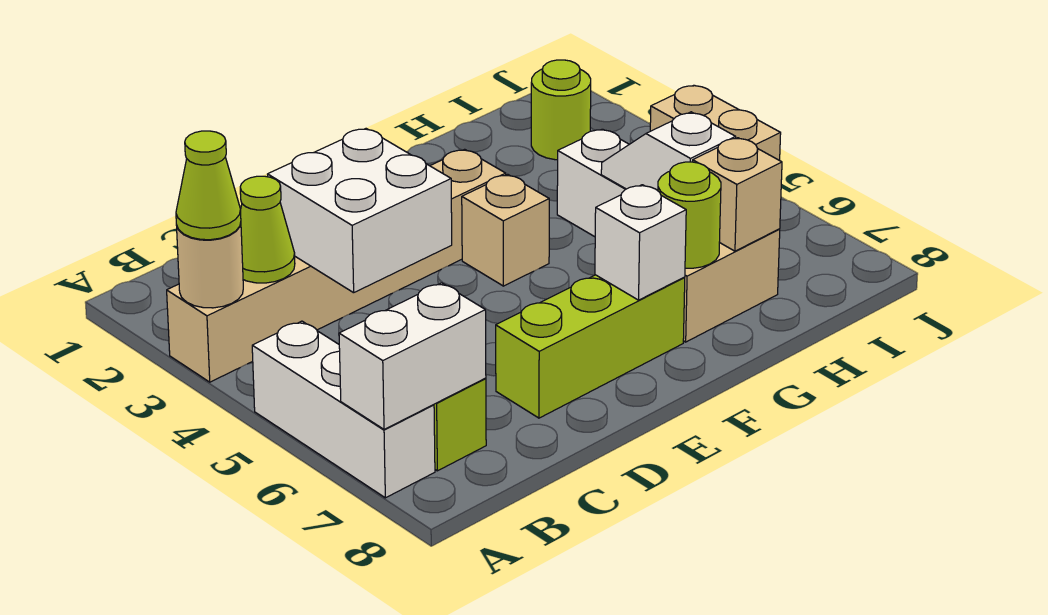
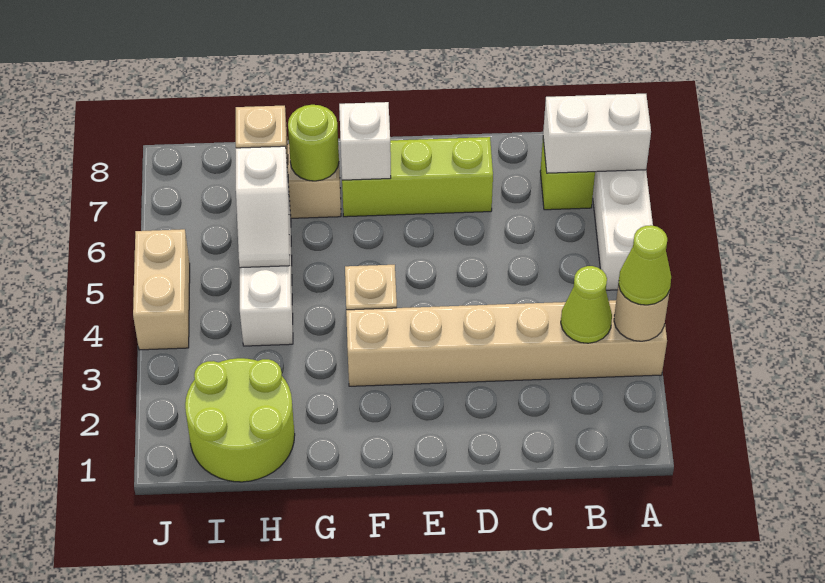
white brick C3:D4 level 2 -> none
lime round brick I2 level 1 -> lime round brick H1:I2 level 1

